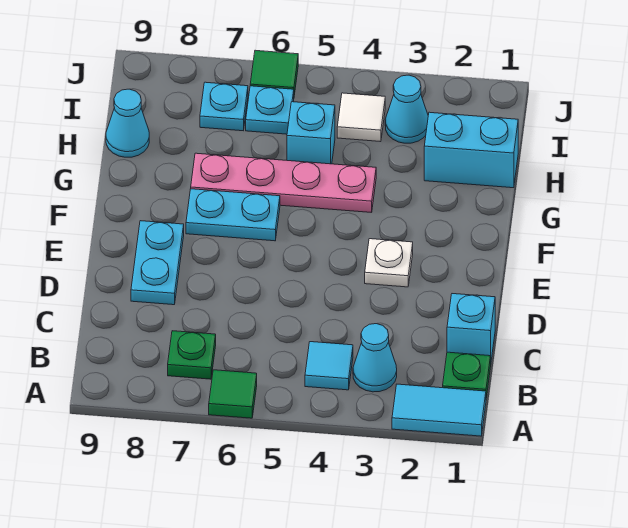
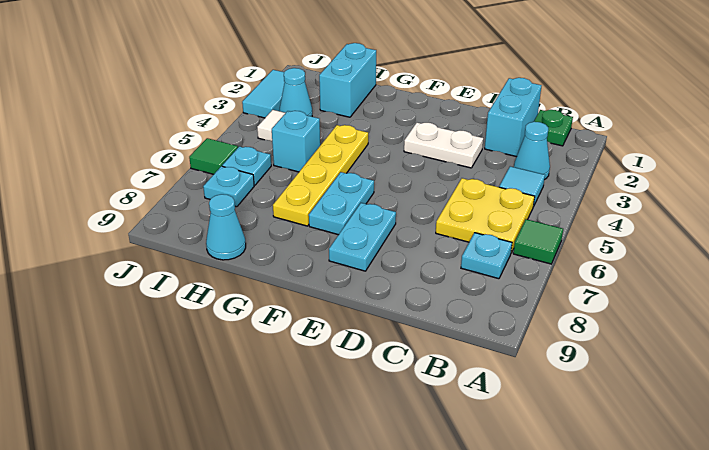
cyan tile A1:A2 level 1 -> cyan tile J2:J3 level 1
none -> yellow plate B5:C6 level 1
green plate B7 level 1 -> cyan plate B7 level 1
cyan brick C1 level 1 -> cyan brick C1:C2 level 1
cyan plate D8:E8 level 1 -> cyan plate E7:E8 level 1
white plate E3 level 1 -> white plate D3:E3 level 1
pink plate G4:G7 level 1 -> yellow plate G4:G7 level 1

